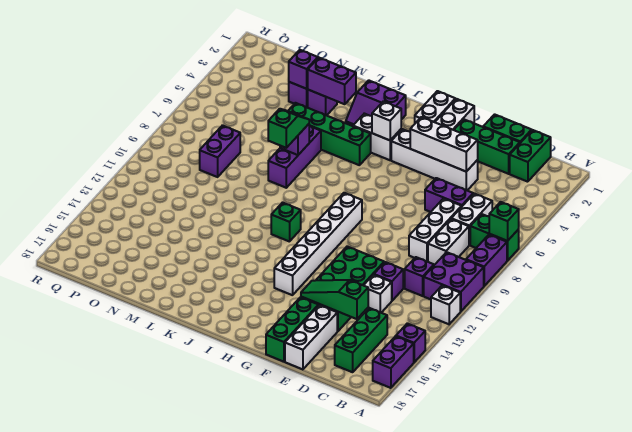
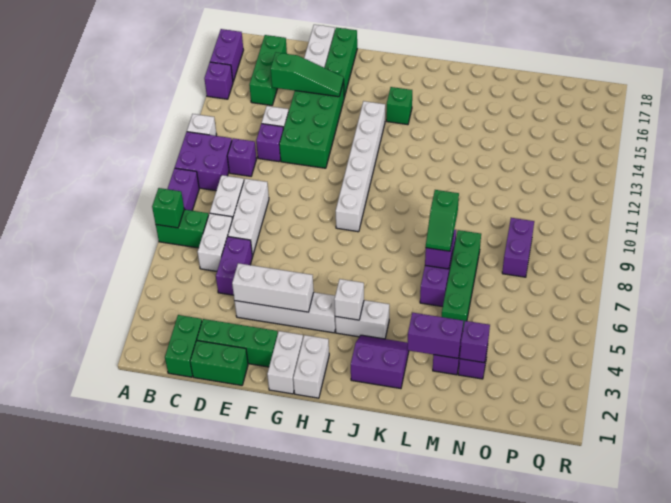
purple brick D6:E6 level 1 -> purple brick D5:D6 level 1
green brick J5:M5 level 1 -> green brick M5:M8 level 1
green brick J11 level 1 -> green brick I15 level 1

